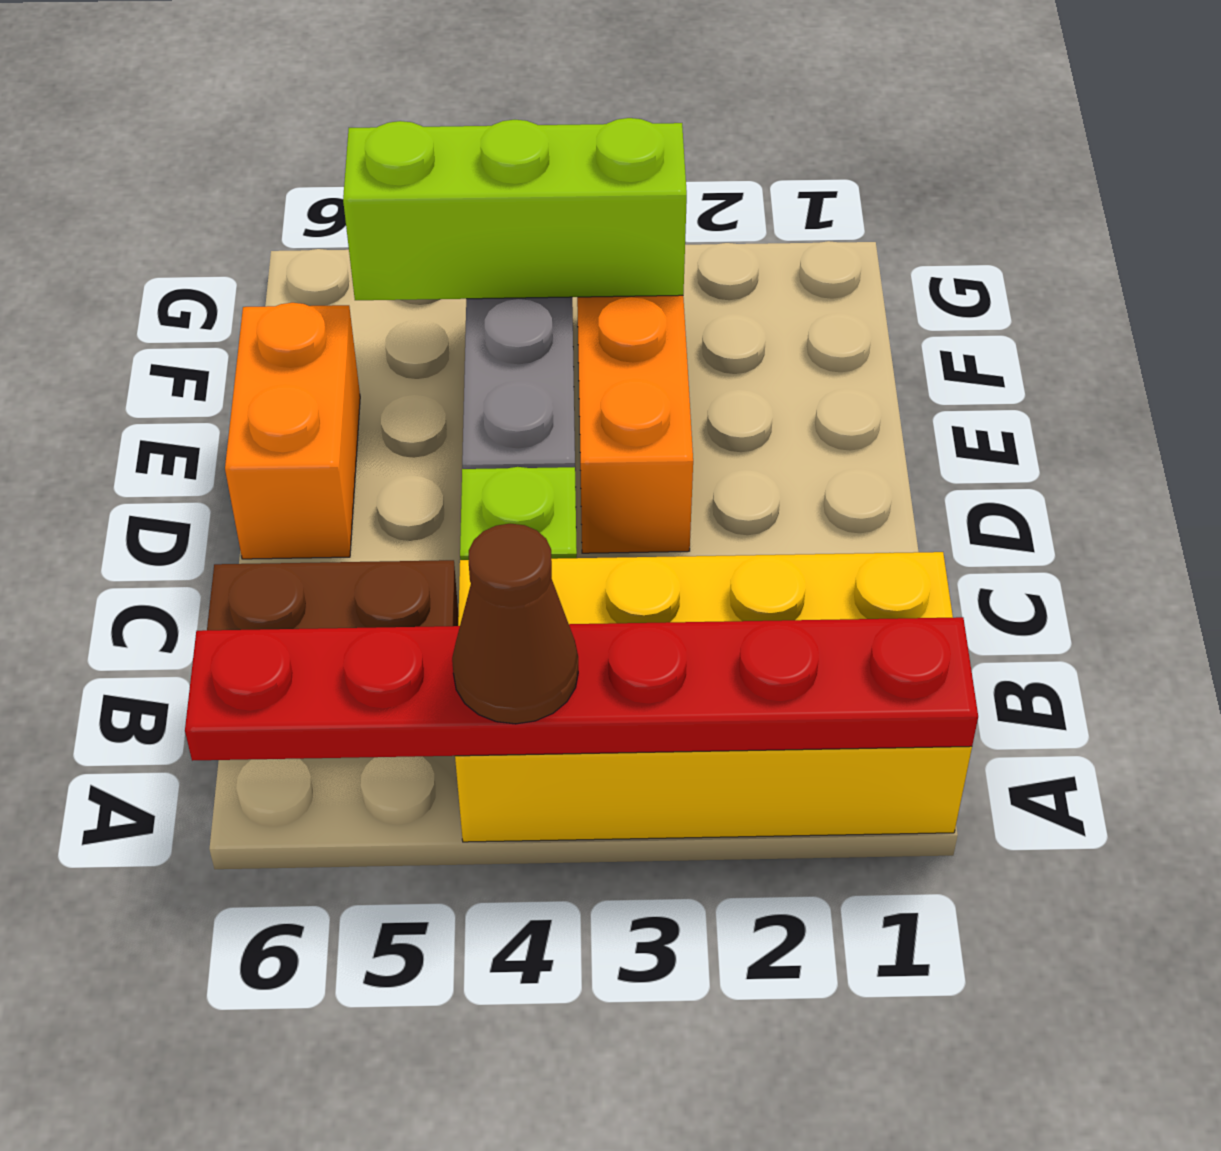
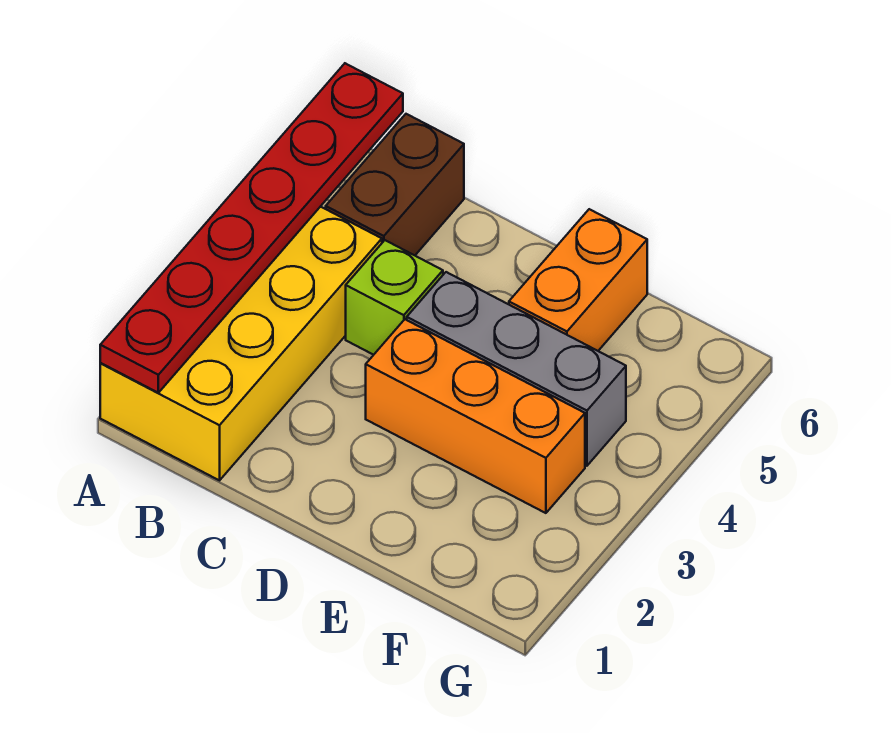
brown cone A4 level 3 -> none
orange brick D6:E6 level 1 -> orange brick E5:E6 level 1
lime brick F3:F5 level 2 -> none

